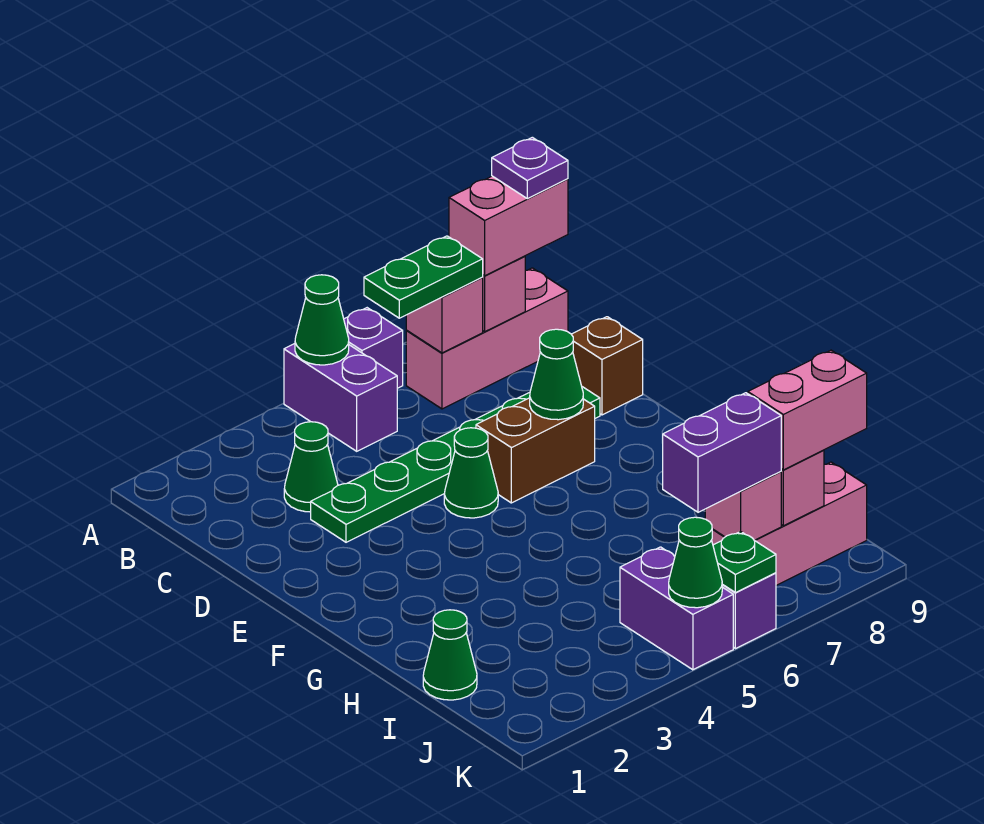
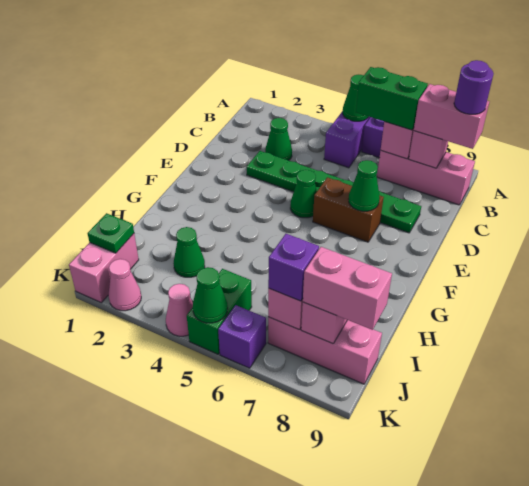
green plate B6:B7 level 3 -> green brick B6:B7 level 3
purple plate B9 level 4 -> purple round brick B9 level 4
brown brick D9 level 1 -> none
green cone I1 level 1 -> green cone I3 level 1
none -> pink brick J1:K1 level 1
purple brick J5:K5 level 1 -> green brick J5:K5 level 1
purple brick J6:J7 level 3 -> purple brick J7 level 3
none -> pink cone K2 level 1
none -> pink cone K4 level 1
green plate K6 level 2 -> green plate J1 level 2

